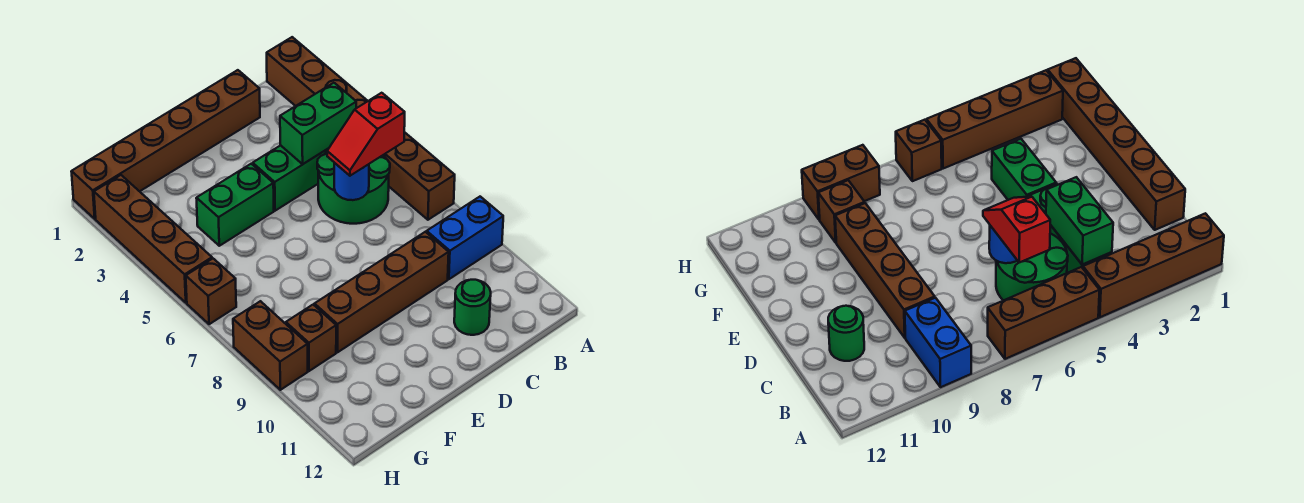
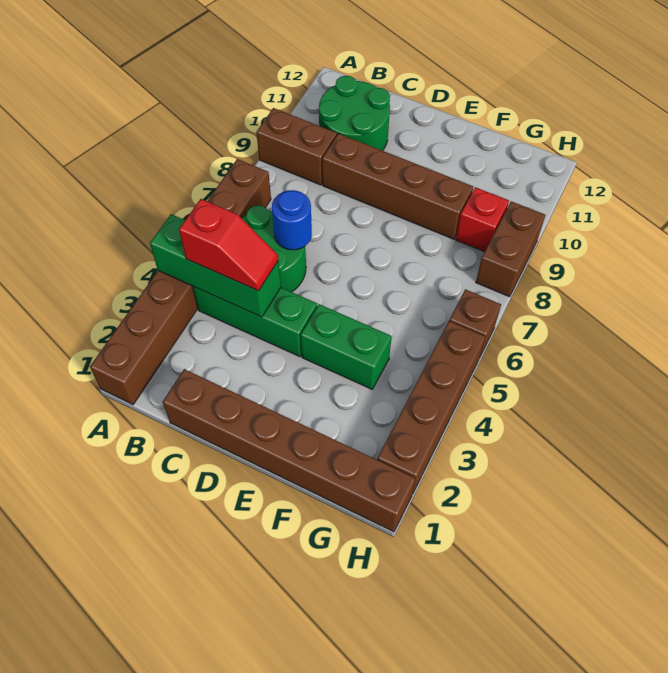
blue brick A9:B9 level 1 -> brown brick A9:B9 level 1
green brick B4:C4 level 2 -> green brick A4:C4 level 2
red slope B6:C6 level 3 top B -> red slope B4:C4 level 3 top B
green round brick C11 level 1 -> green round brick B10:C11 level 1
brown brick G9 level 1 -> red brick G9 level 1

